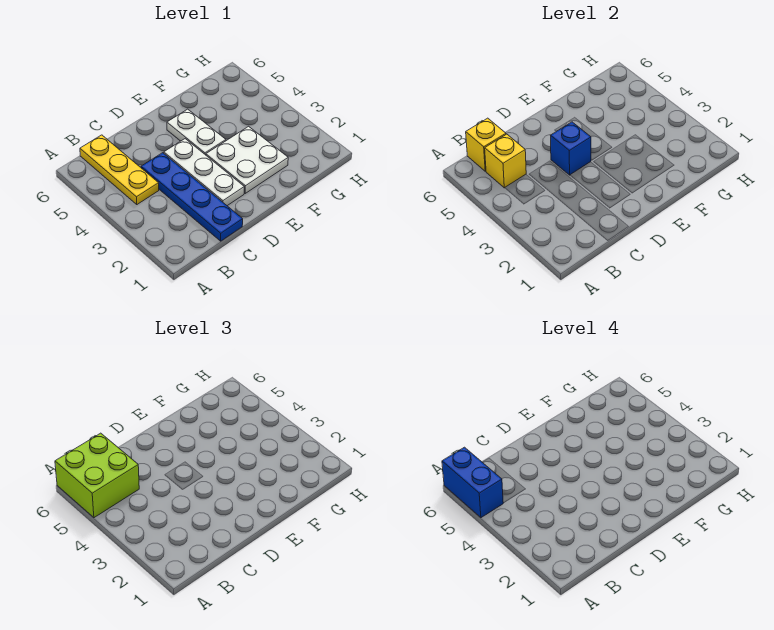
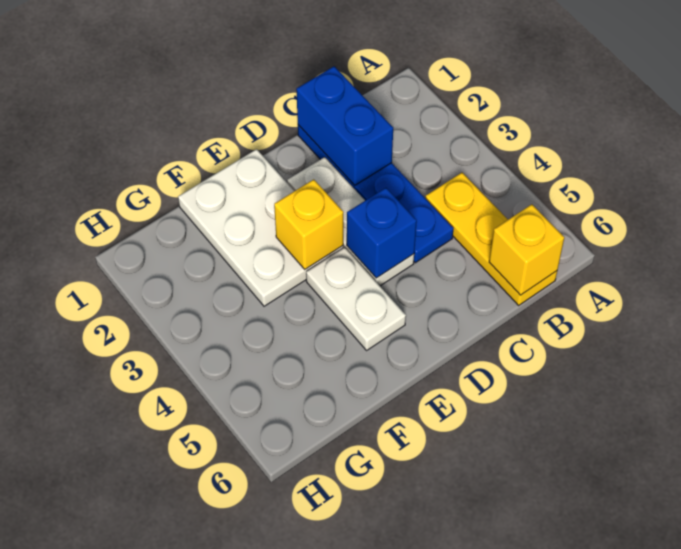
lime brick A5:B6 level 3 -> none
blue brick A5:A6 level 4 -> blue brick C1:C2 level 2
yellow brick B5 level 2 -> yellow brick E3 level 2
white plate E2:F3 level 1 -> white plate E1:F3 level 1

